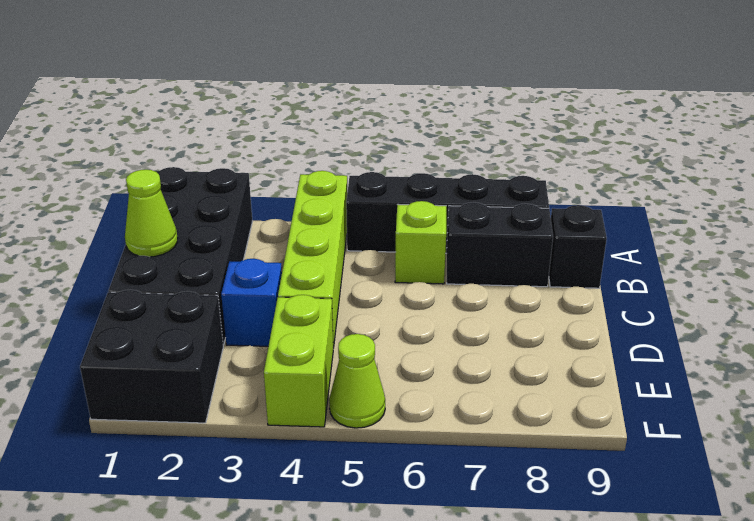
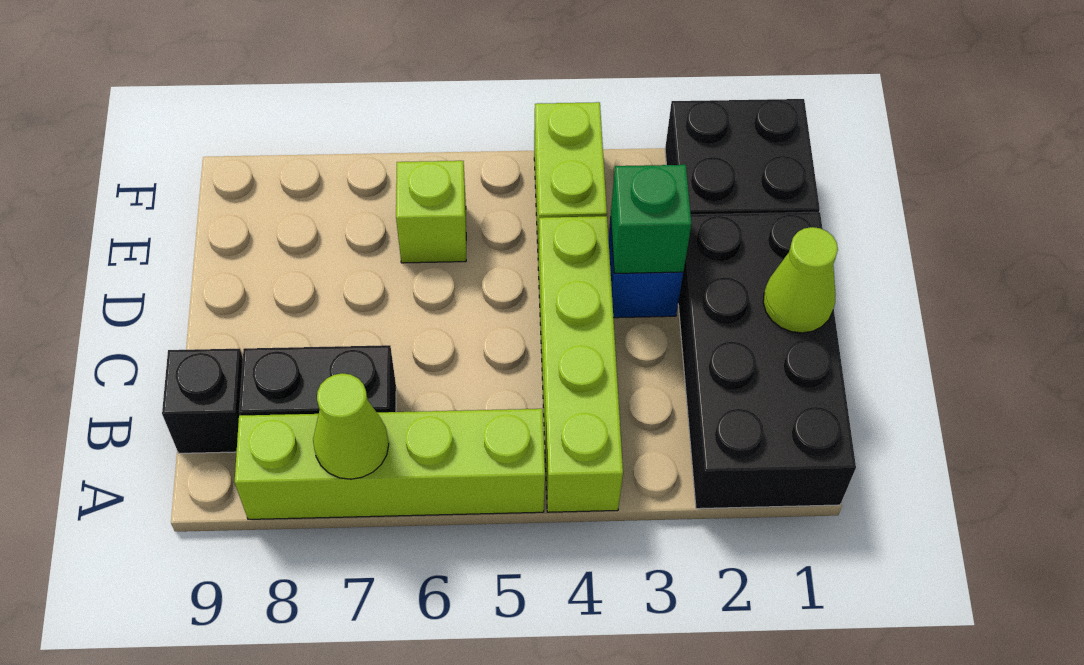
black brick A5:A8 level 1 -> lime brick A5:A8 level 1
lime brick B6 level 1 -> lime brick E6 level 1
none -> green brick D3 level 2
lime cone F5 level 1 -> lime cone A7 level 2

